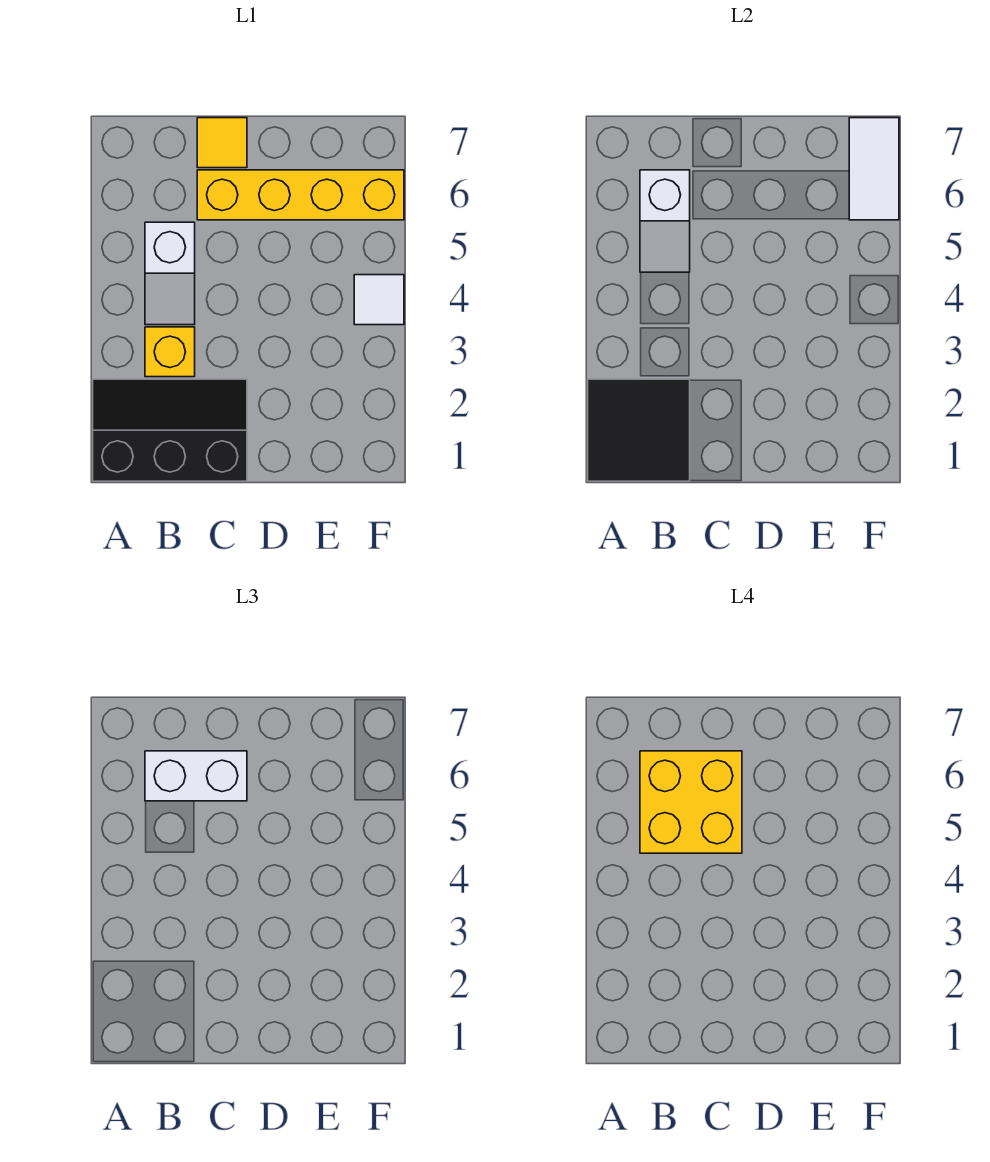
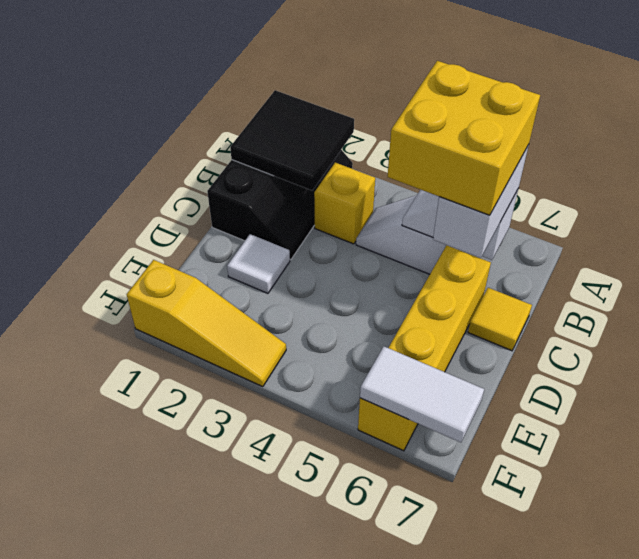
none -> yellow slope F1:F3 level 1 top 1
white tile F4 level 1 -> white tile D2 level 1

